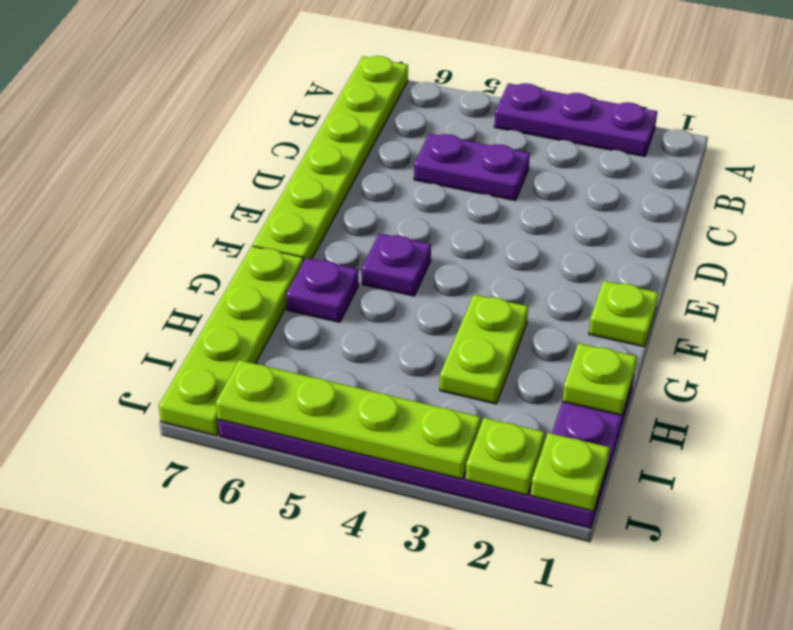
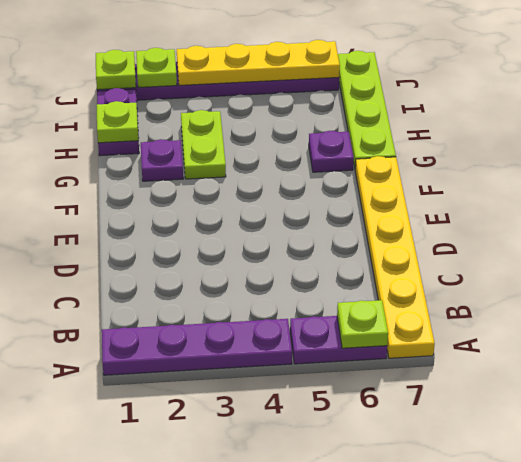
purple plate A2:A4 level 1 -> purple plate A1:A4 level 1
lime plate A7:F7 level 1 -> yellow plate A7:F7 level 1
purple plate C4:C5 level 1 -> purple plate A5:A6 level 1
lime plate F1 level 1 -> lime plate A6 level 2
purple plate F5 level 1 -> purple plate G2 level 1
lime plate J3:J6 level 2 -> yellow plate J3:J6 level 2

